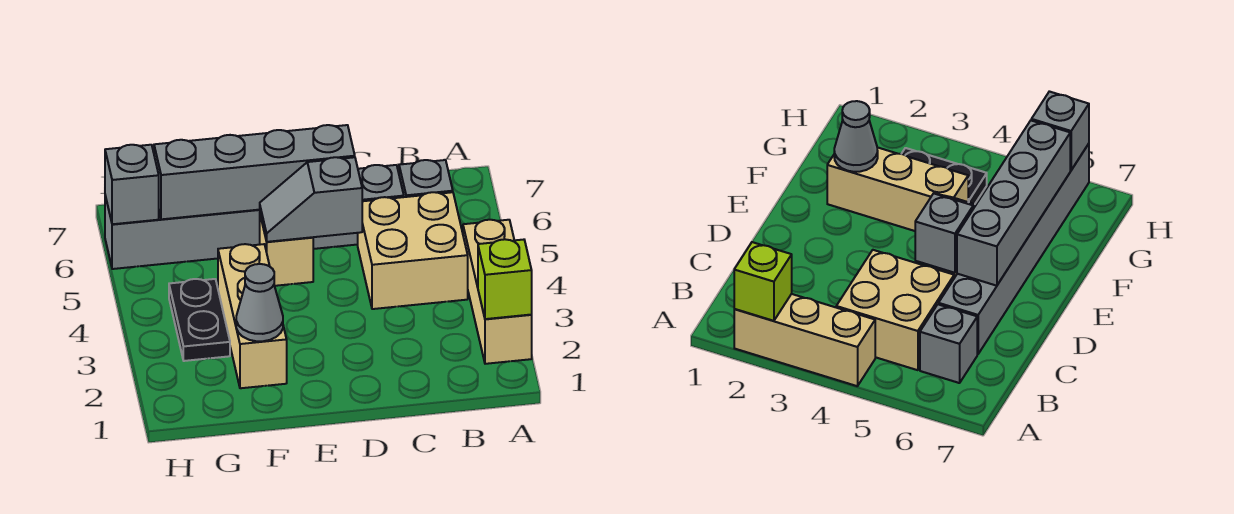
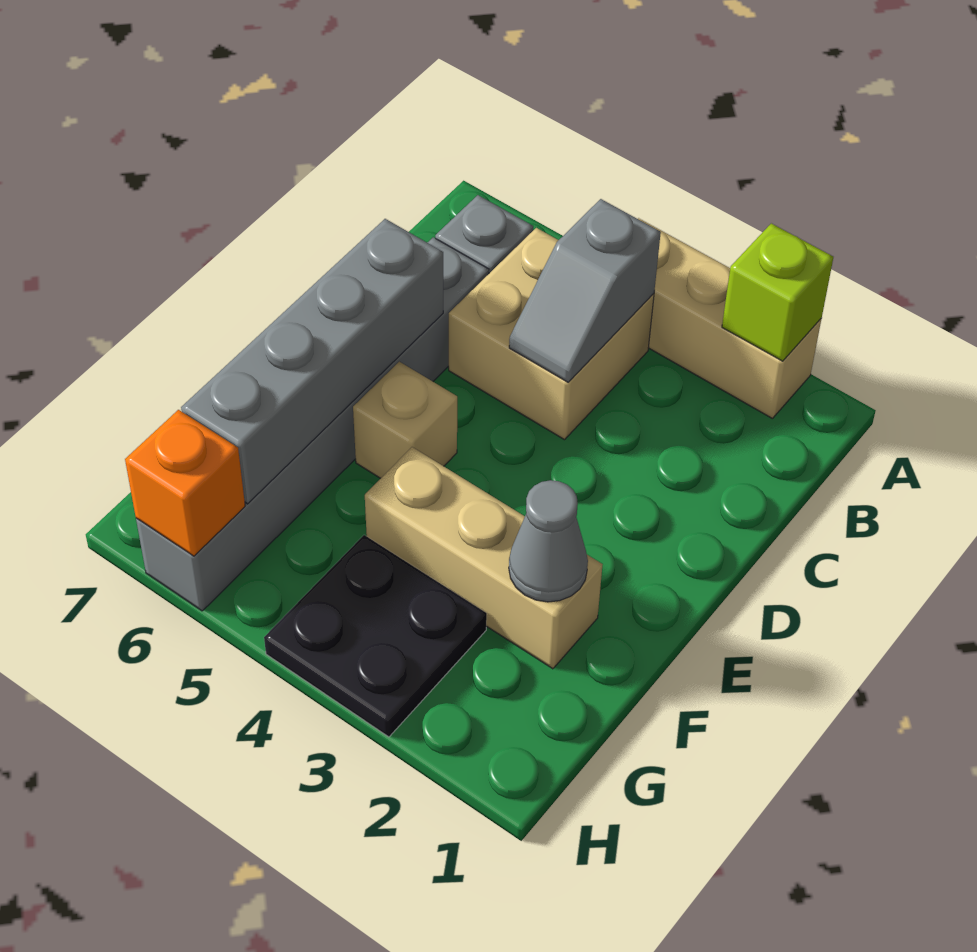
grey slope D5:E5 level 2 top D -> grey slope B4:C4 level 2 top B
black plate G3:G4 level 1 -> black plate G3:H4 level 1
grey brick H6 level 2 -> orange brick H6 level 2

